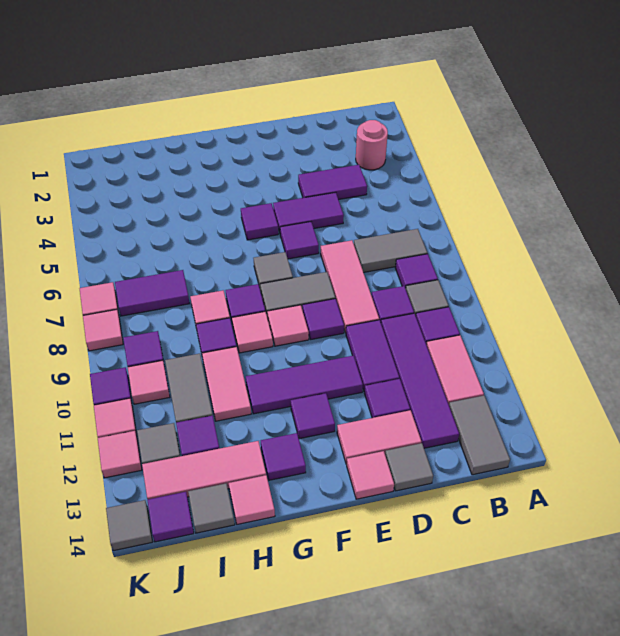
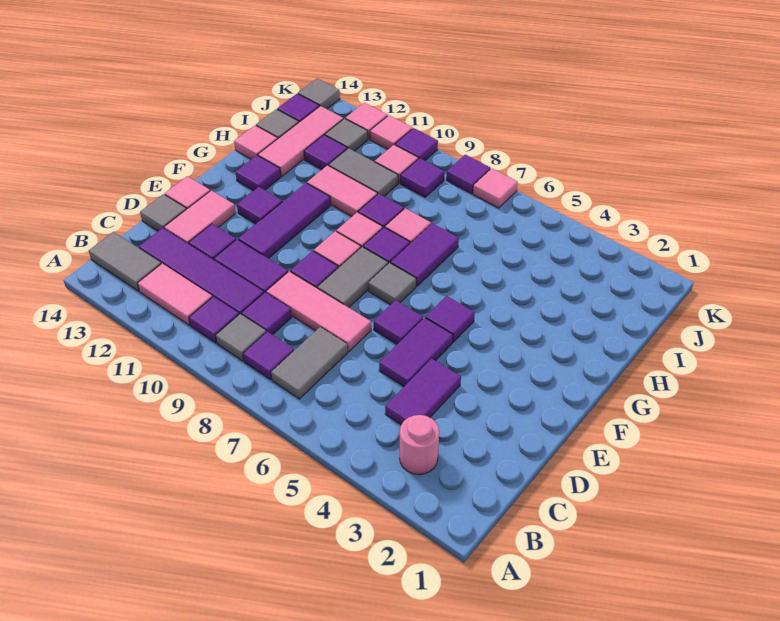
purple tile I7:J7 level 1 -> purple tile G7:H7 level 1
pink tile K8 level 1 -> purple tile K8 level 1

